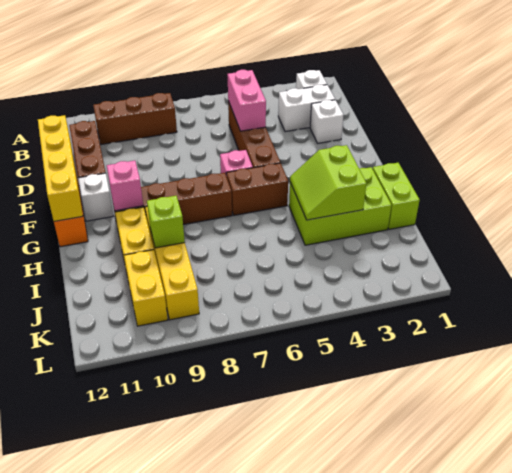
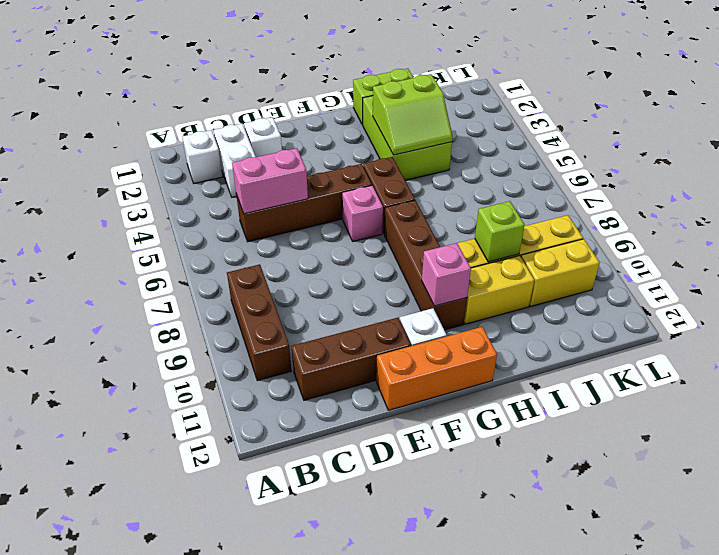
yellow brick D12:G12 level 2 -> none

